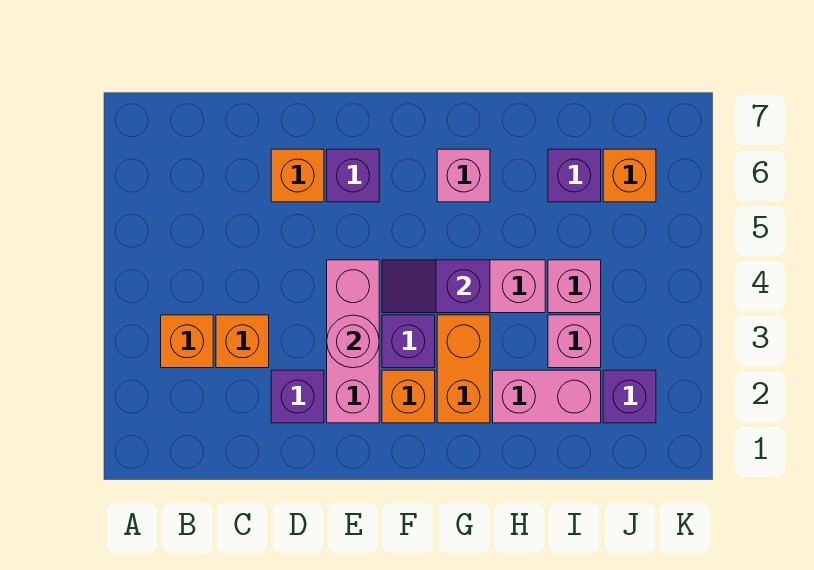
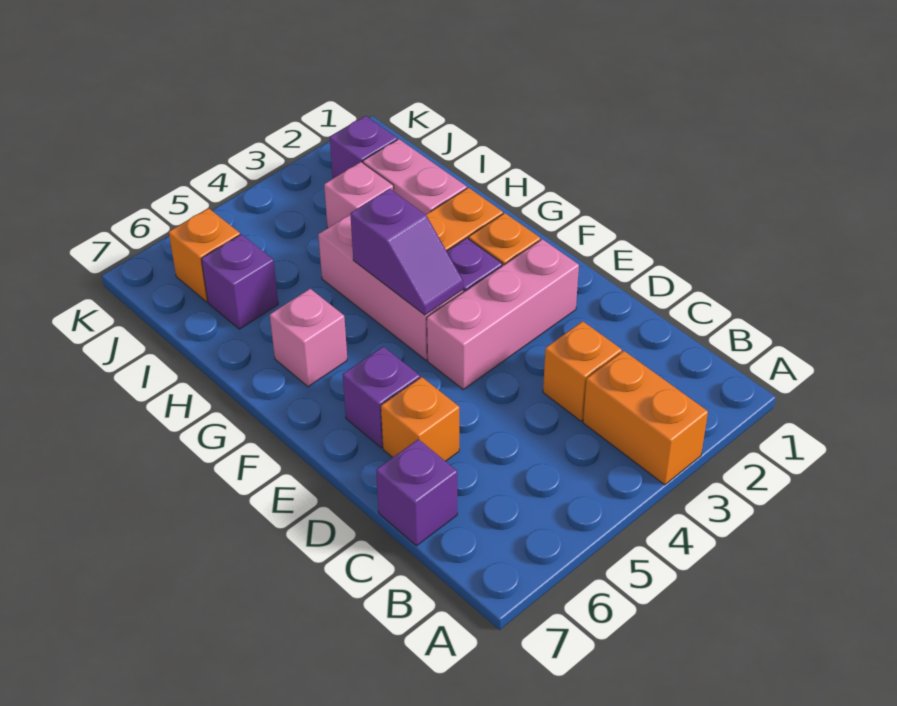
orange brick B3 level 1 -> orange brick A3:B3 level 1
purple brick D2 level 1 -> purple brick C7 level 1
pink round brick E3 level 2 -> none
pink brick I4 level 1 -> none

